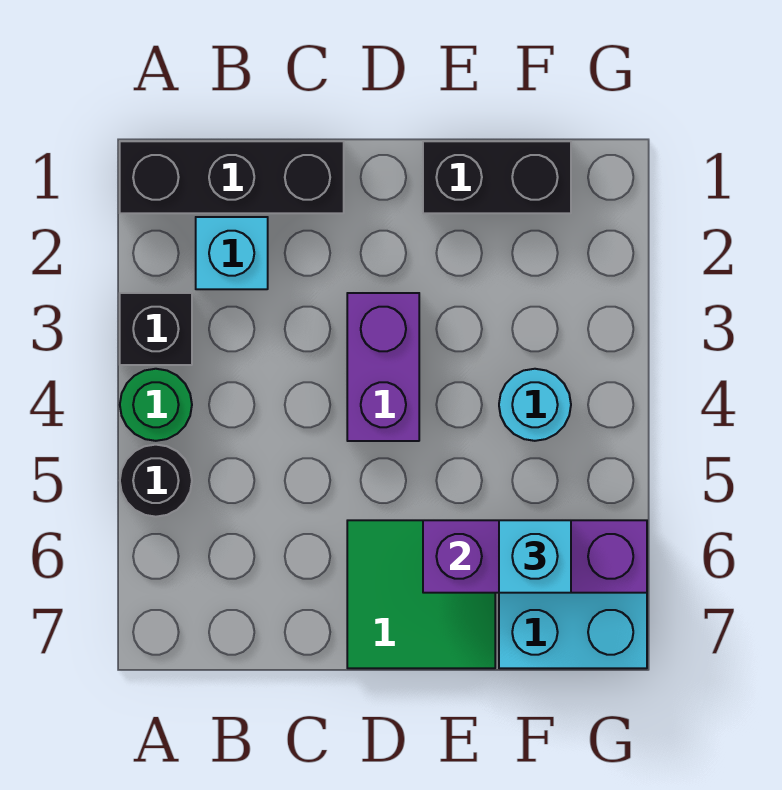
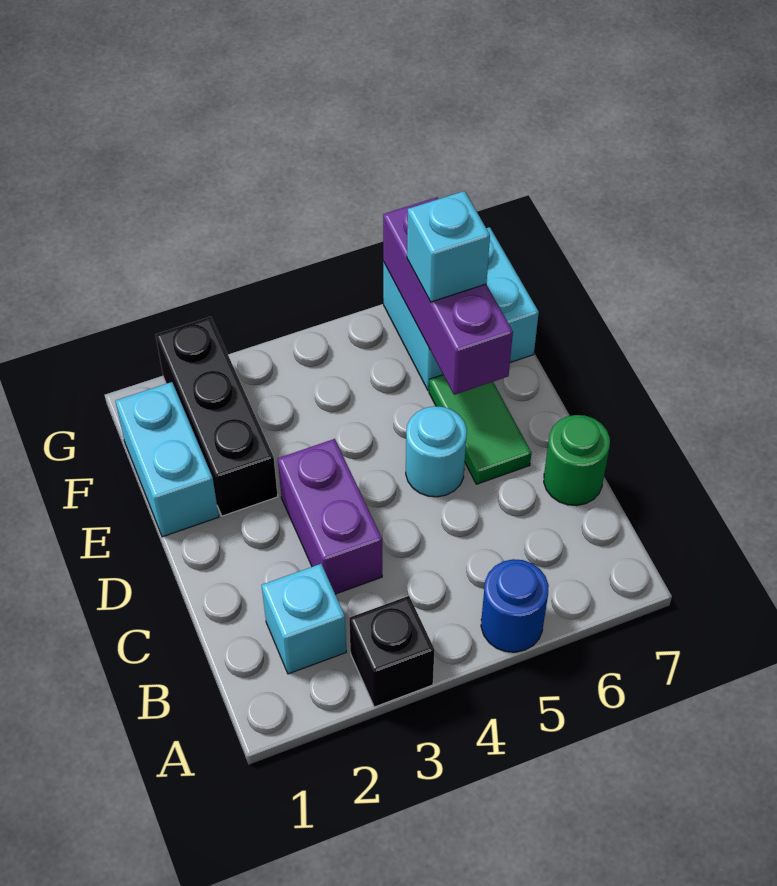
black brick A1:C1 level 1 -> black brick E2:G2 level 1
green round brick A4 level 1 -> green round brick C7 level 1
black round brick A5 level 1 -> blue round brick A5 level 1
purple brick D3:D4 level 1 -> purple brick C3:D3 level 1
green tile D6:E7 level 1 -> green tile D6:E6 level 1
black brick E1:F1 level 1 -> cyan brick E1:F1 level 1
cyan round brick F4 level 1 -> cyan round brick D5 level 1

